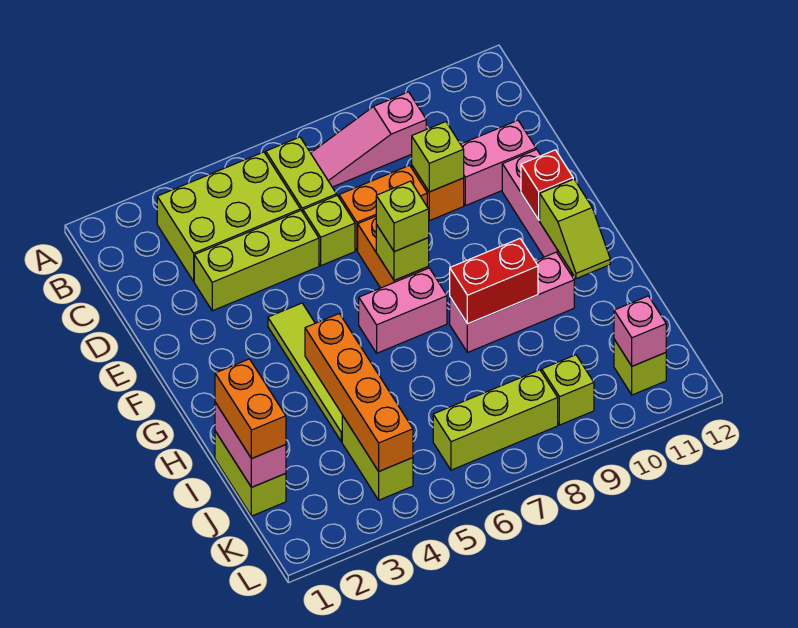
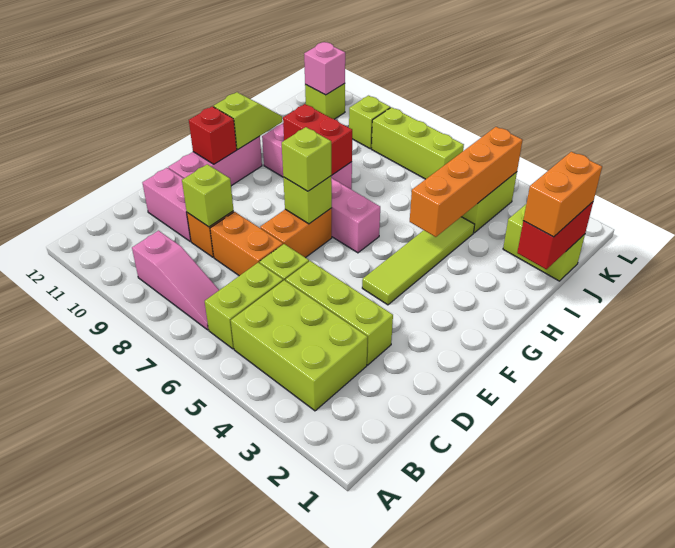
lime brick I1:J1 level 1 -> lime brick J1:J2 level 1
pink brick I1:J1 level 2 -> red brick I1:J1 level 2

